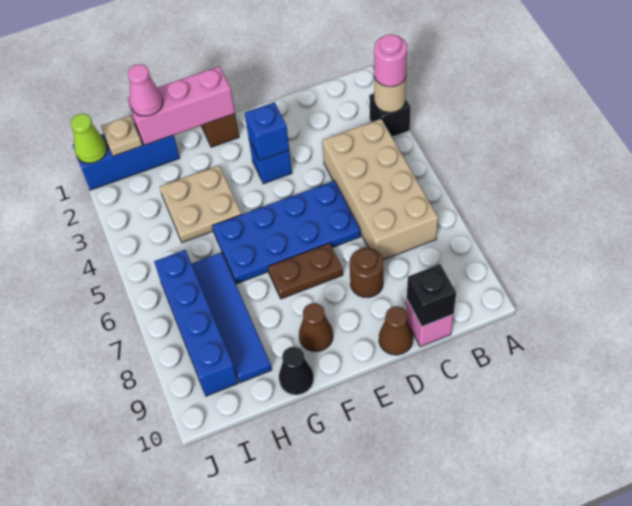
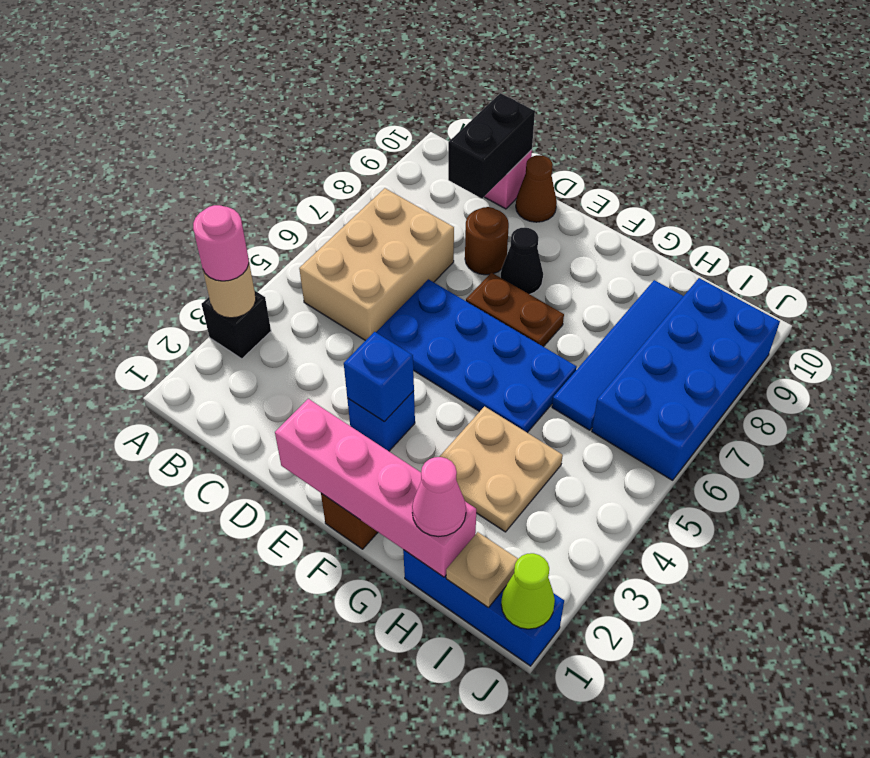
tan brick B4:C7 level 1 -> tan brick B5:C7 level 1
black brick C10 level 2 -> black brick C9:C10 level 2
pink brick F1:H1 level 2 -> pink brick E1:H1 level 2
brown cone F9 level 1 -> none
black cone G10 level 1 -> black cone E8 level 1
blue brick I6:I9 level 1 -> blue brick I6:J9 level 1

